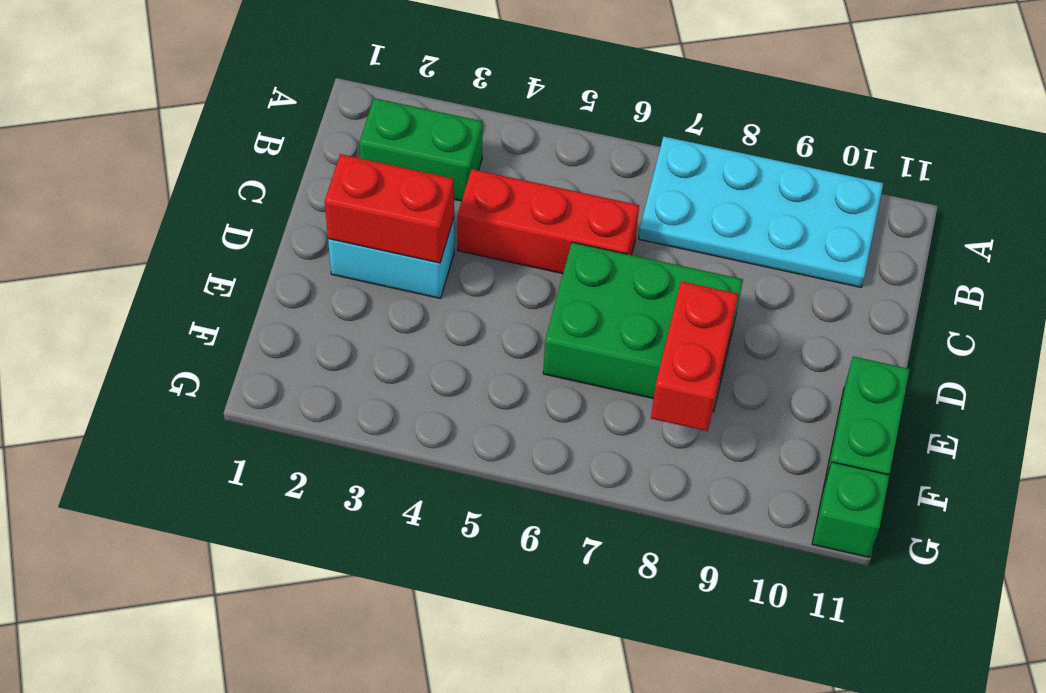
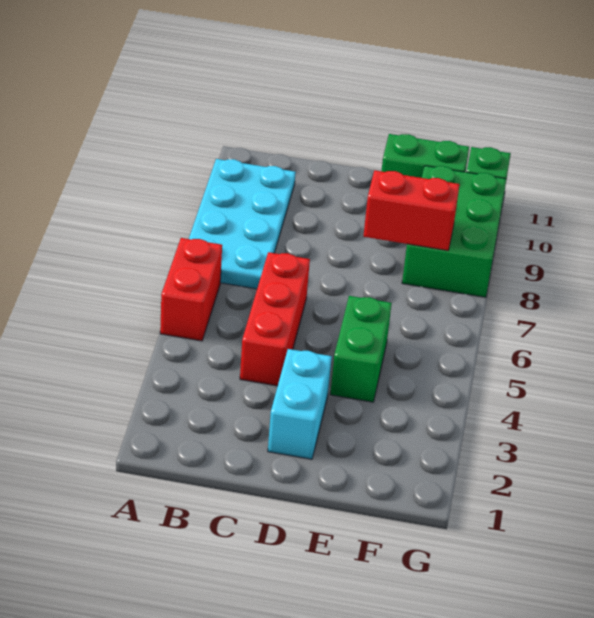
green brick B2:B3 level 1 -> green brick E4:E5 level 1
red brick D2:D3 level 2 -> red brick A5:A6 level 1
green brick D6:E8 level 1 -> green brick F8:G10 level 1

